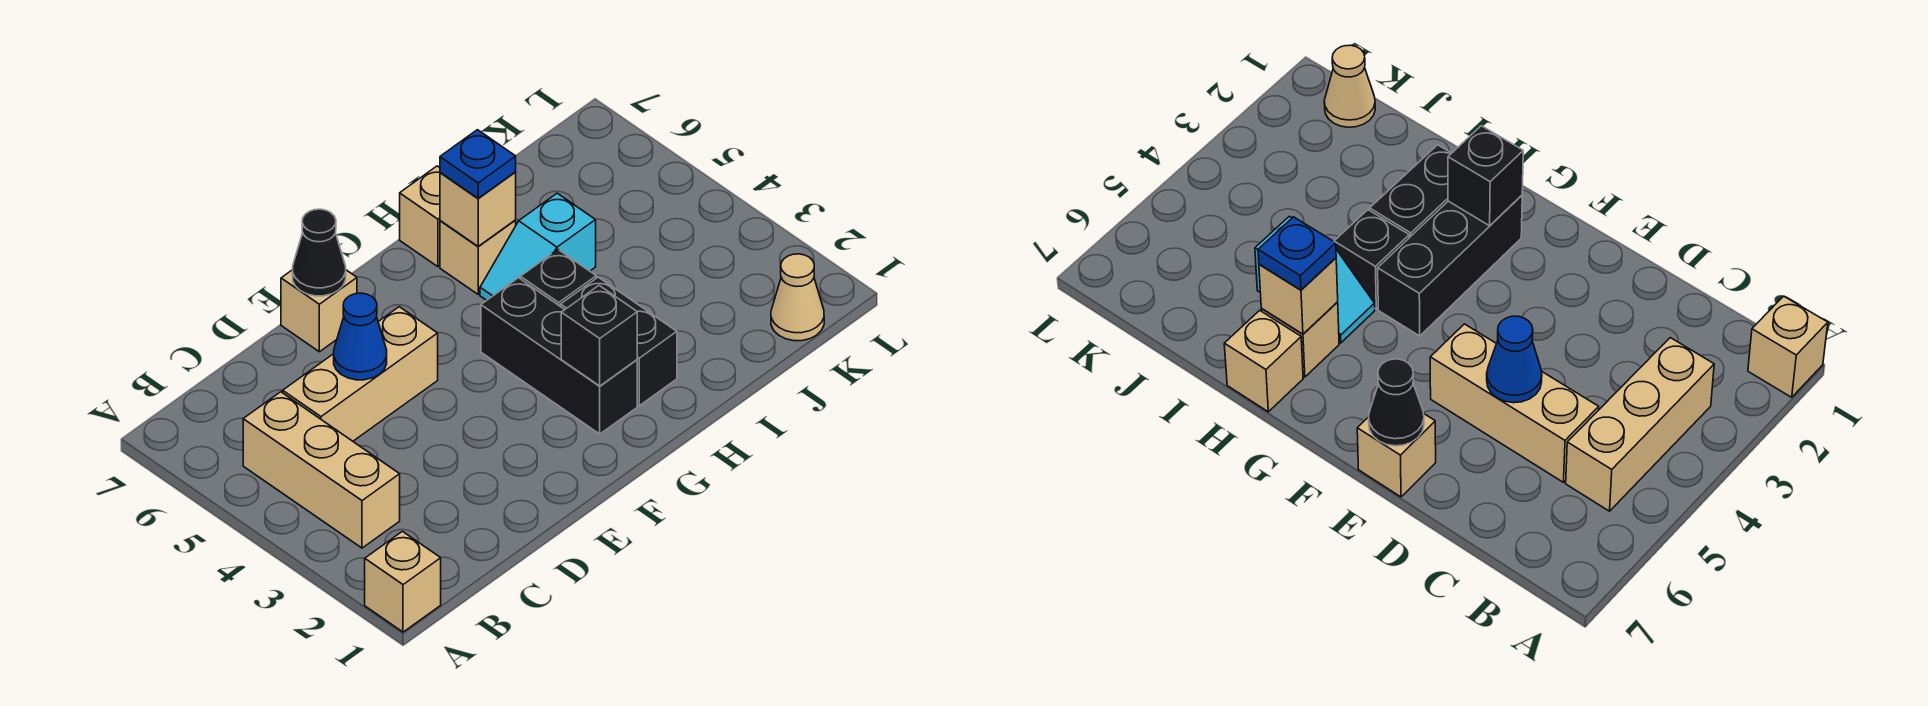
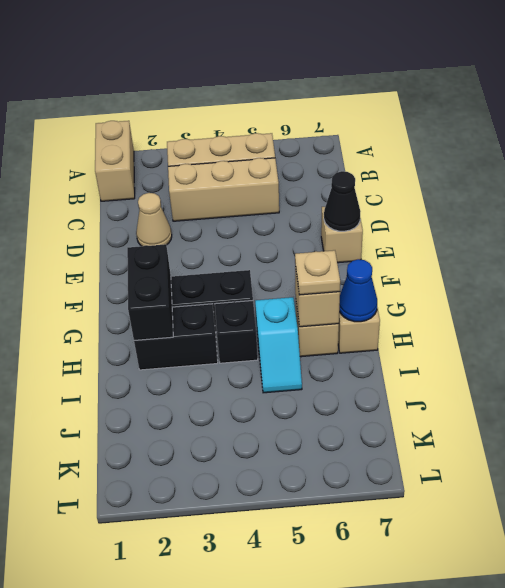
tan brick A1 level 1 -> tan brick A1:B1 level 1
tan brick C5:E5 level 1 -> tan brick C3:C5 level 1
blue cone D5 level 2 -> blue cone H7 level 2
black brick G2 level 2 -> black brick G2:H2 level 2
cyan slope H5:I5 level 1 top I -> cyan slope H5:I5 level 1 top H
blue plate H6 level 3 -> tan plate H6 level 3
tan cone K1 level 1 -> tan cone D2 level 1

